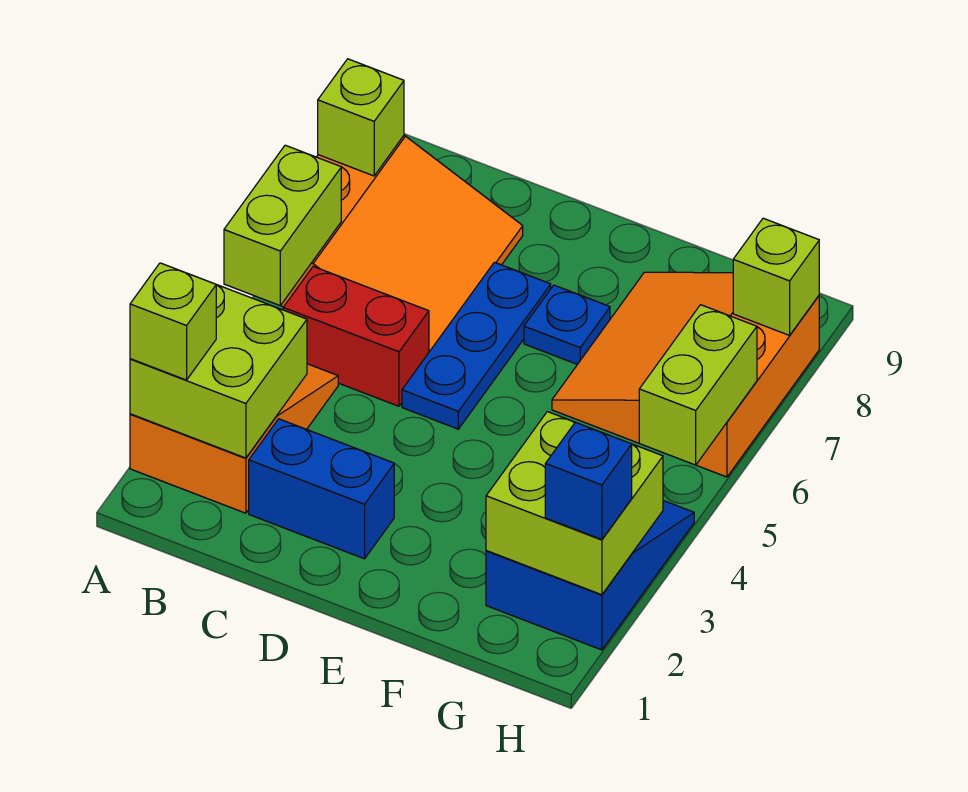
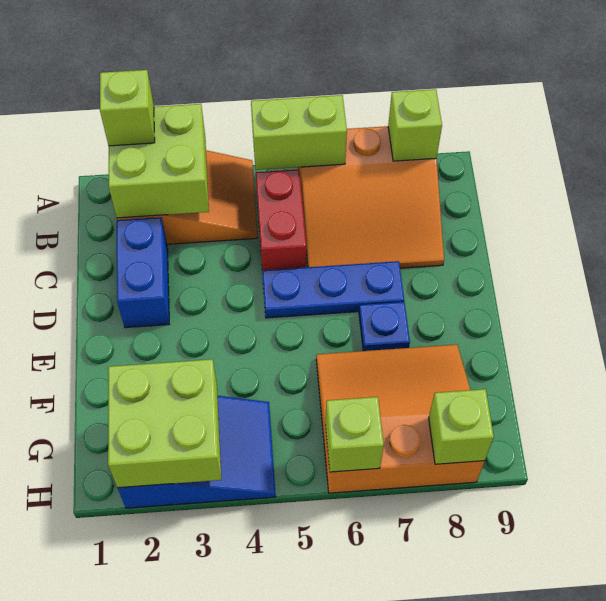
blue brick H2 level 3 -> none
lime brick H5:H6 level 2 -> lime brick H6 level 2

